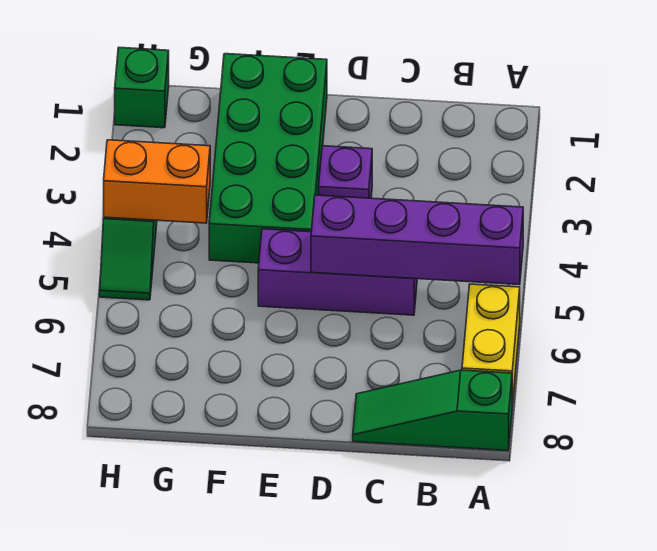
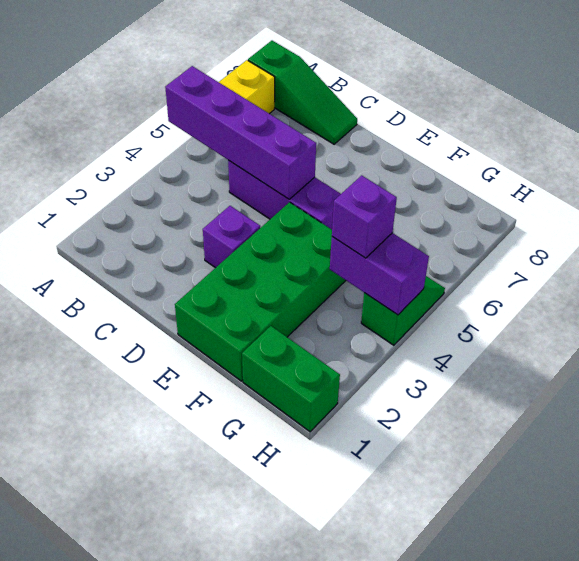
orange brick G4:H4 level 2 -> purple brick G4:H4 level 2
none -> purple brick G4 level 3
green brick H1 level 1 -> green brick G1:H1 level 1

